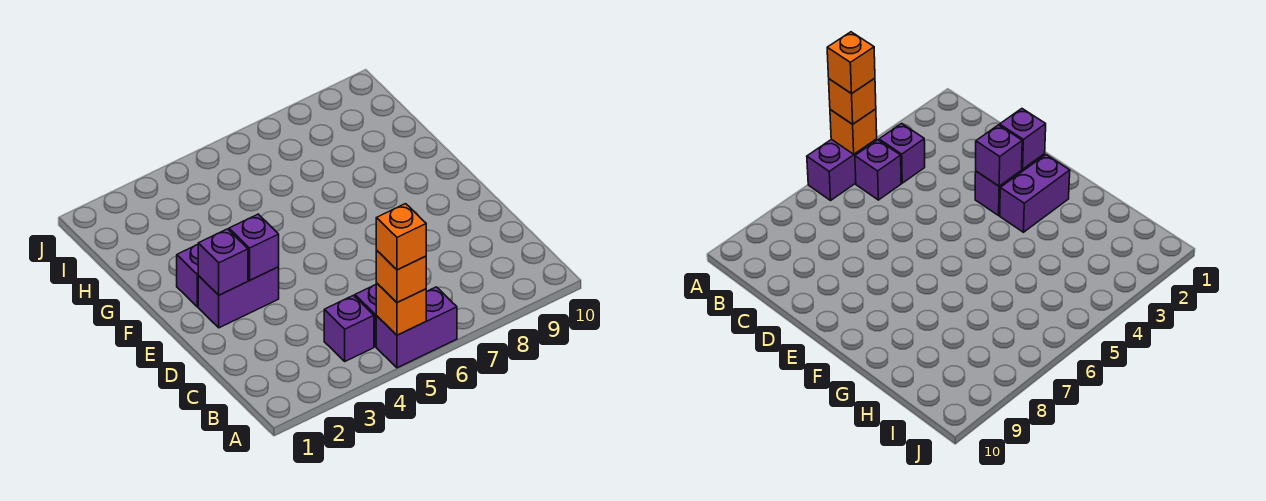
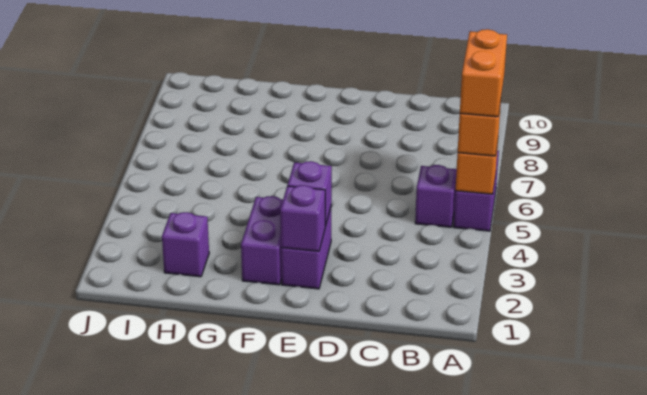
orange brick A5 level 4 -> orange brick A5:A6 level 4
purple brick B4 level 1 -> purple brick H2 level 1

